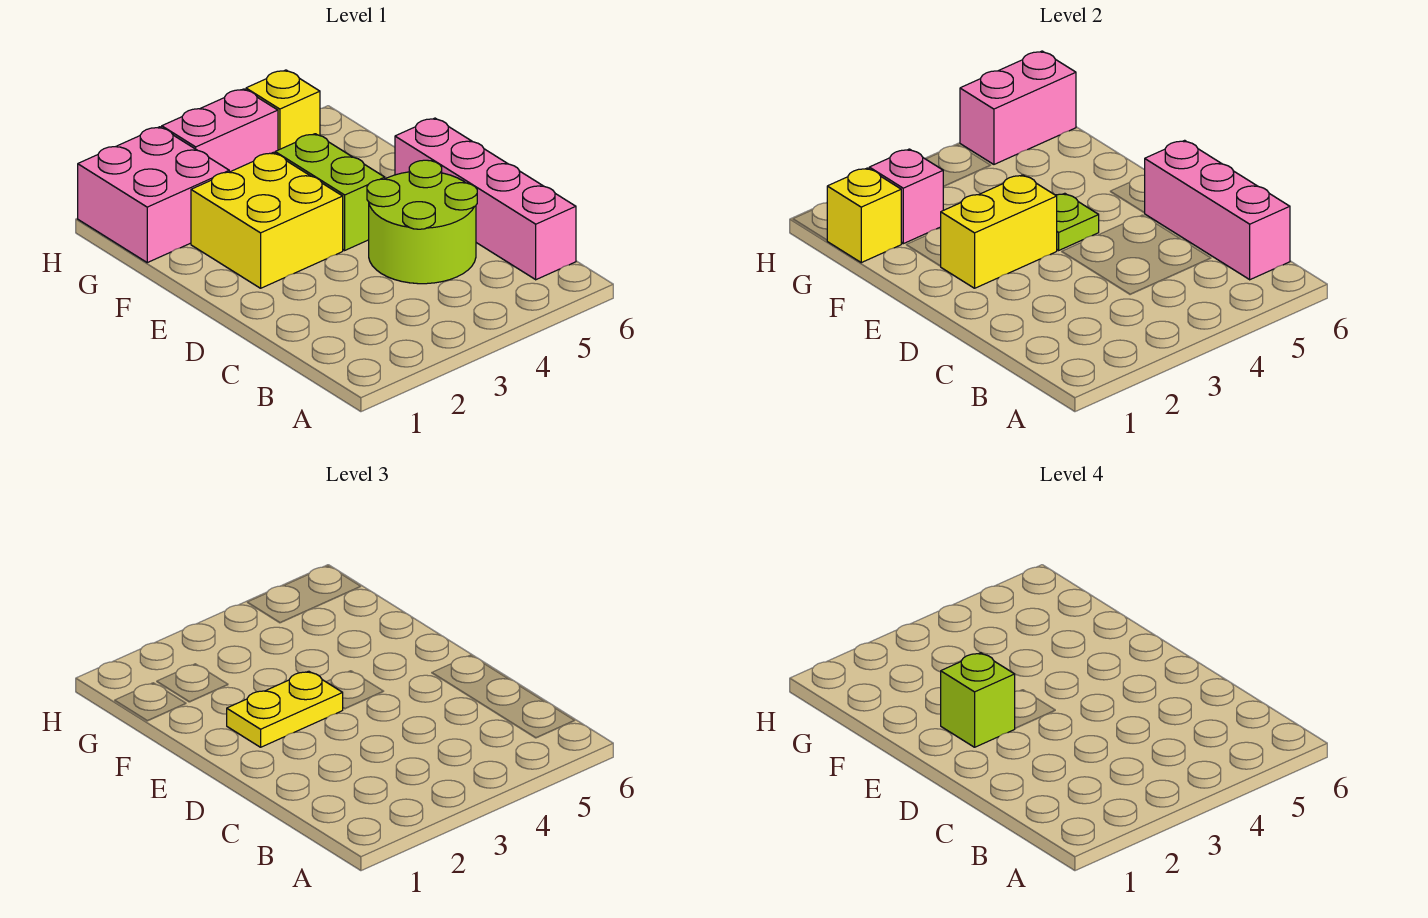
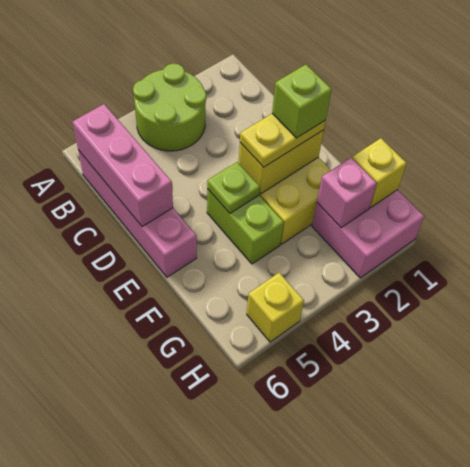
lime round brick C4:D5 level 1 -> lime round brick A3:B4 level 1
pink brick H3:H4 level 1 -> none
pink brick H5:H6 level 2 -> none

